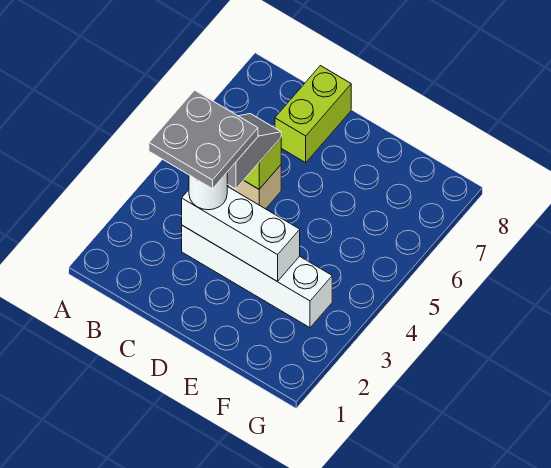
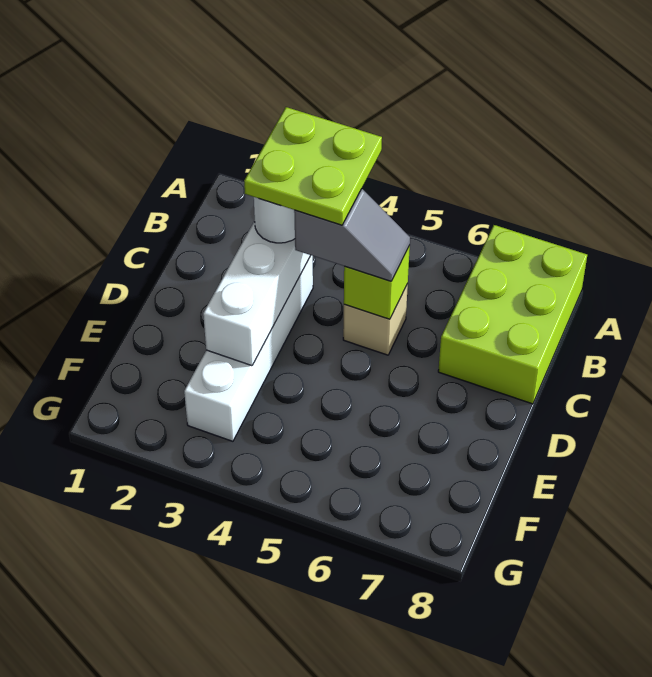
grey plate B3:C4 level 4 -> lime plate B3:C4 level 4
lime brick C7:C8 level 1 -> lime brick A7:C8 level 1

